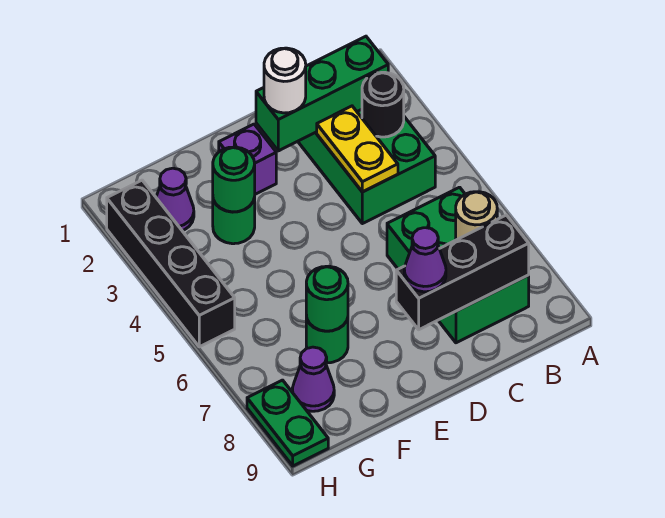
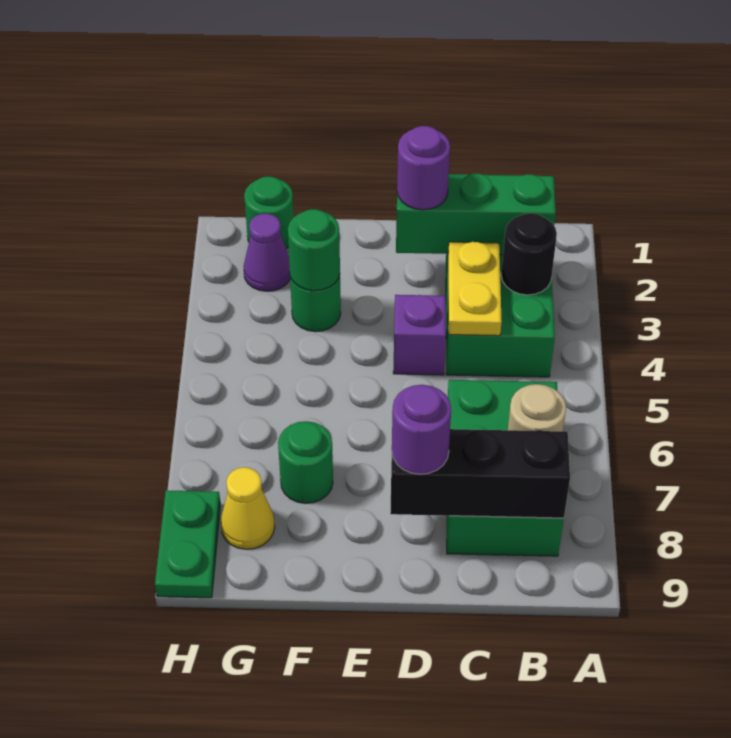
white round brick D2 level 3 -> purple round brick D2 level 3
purple cone D8 level 3 -> purple round brick D8 level 3
purple brick E2 level 1 -> purple brick D4 level 1
green round brick F7 level 2 -> green round brick G1 level 1
purple cone G8 level 1 -> yellow cone G8 level 1
black brick H2:H5 level 1 -> none

